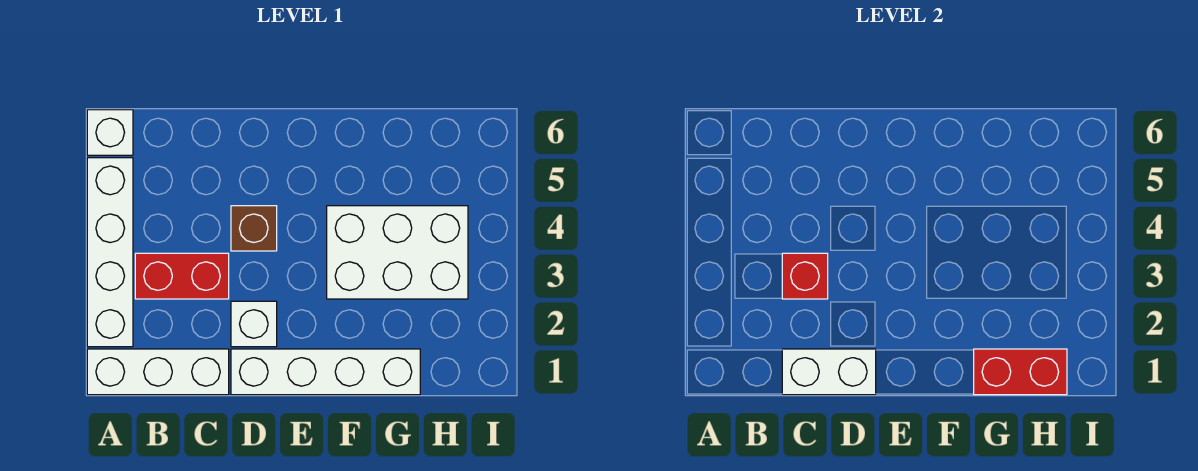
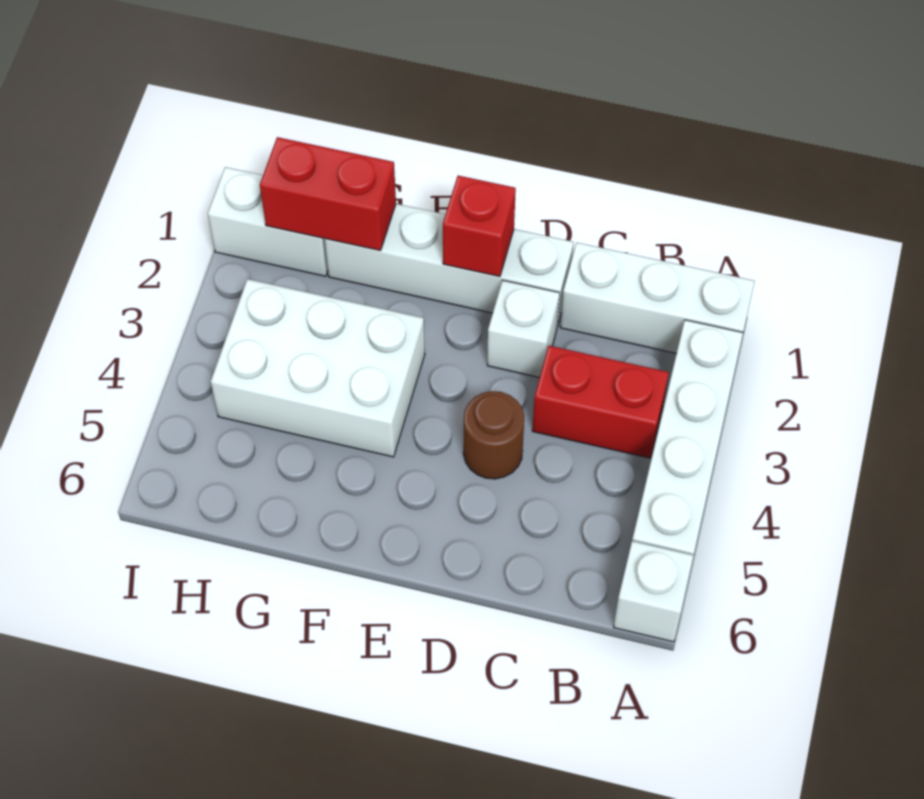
white brick C1:D1 level 2 -> white brick H1:I1 level 1
red brick C3 level 2 -> red brick E1 level 2
brown brick D4 level 1 -> brown round brick D4 level 1

